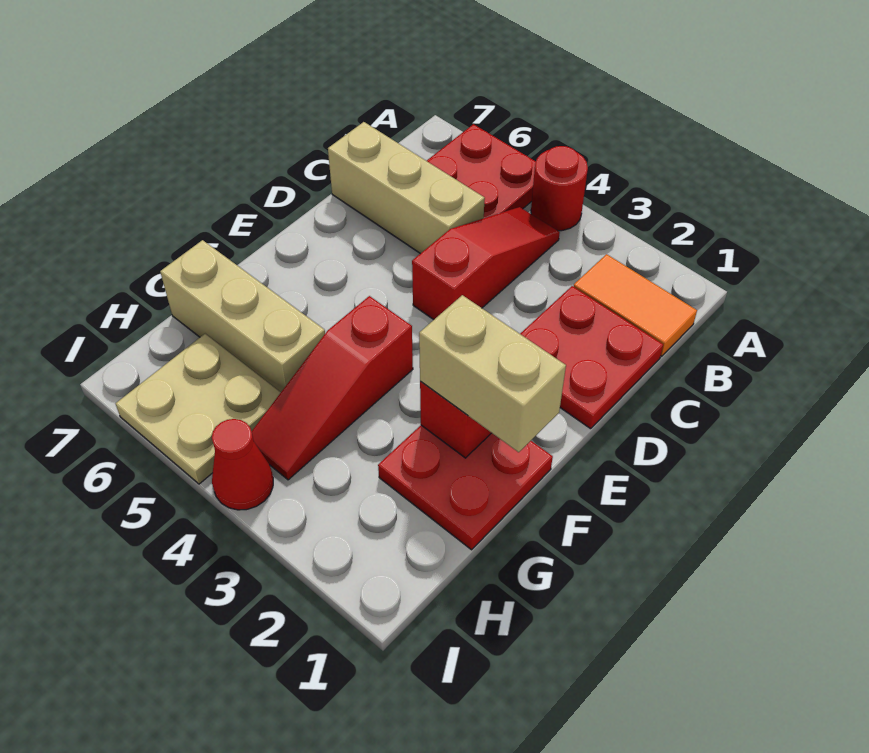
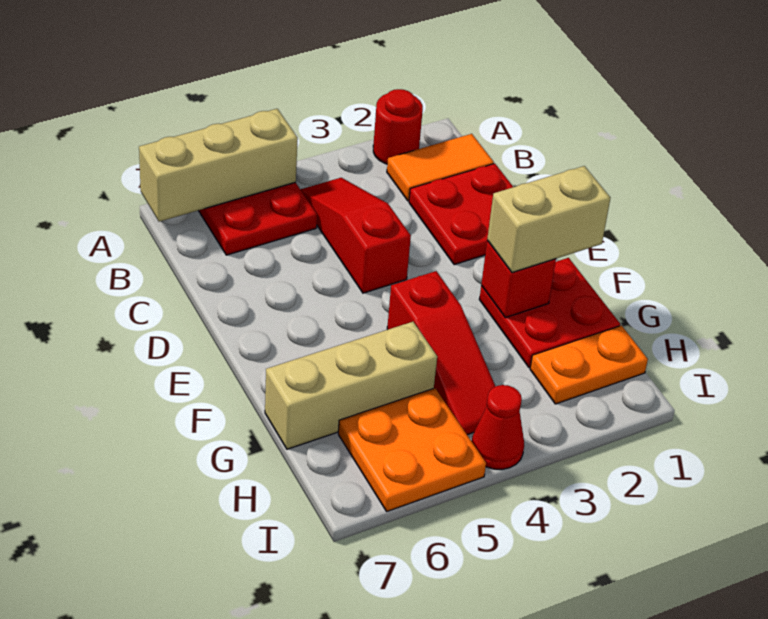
red round brick A4 level 1 -> red round brick A2 level 1
tan brick C5:C7 level 1 -> tan brick A5:A7 level 2
none -> orange plate H1:H2 level 1
tan plate H5:I6 level 1 -> orange plate H5:I6 level 1

